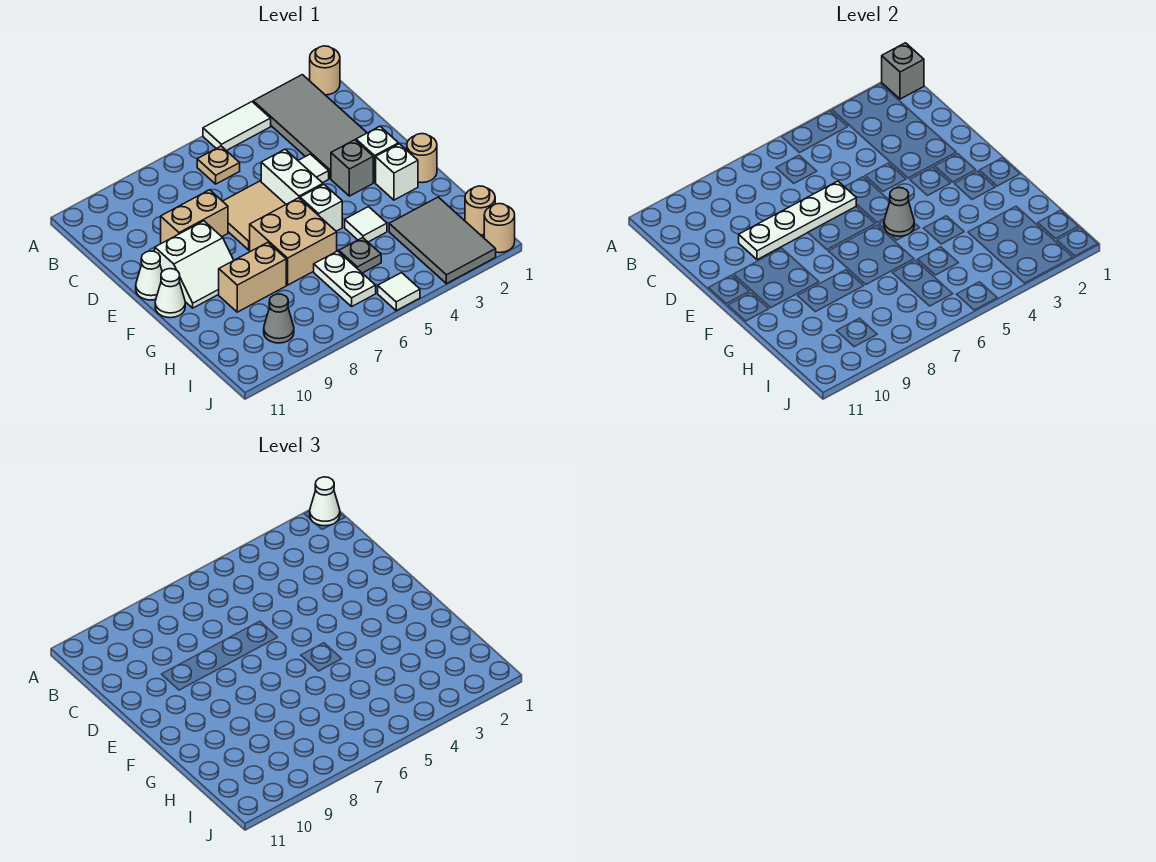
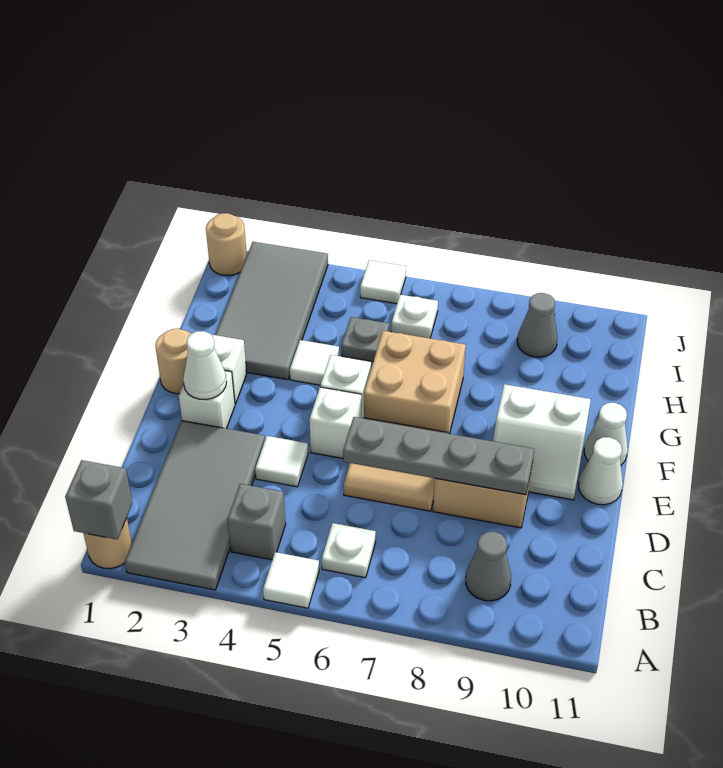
white cone A1 level 3 -> white cone E2 level 2
white tile A4:A5 level 1 -> white tile A5 level 1
tan plate B6 level 1 -> white plate B6 level 1
white brick D5:E5 level 1 -> white brick E5 level 1
white plate D6:D9 level 2 -> grey plate D6:D9 level 2
grey brick E3 level 1 -> grey brick B4 level 1
white slope E9:F10 level 1 top E -> white slope E9:F10 level 1 top F
grey cone F5 level 2 -> grey cone B9 level 1
tan brick G8:G9 level 1 -> none
grey tile H2:J3 level 1 -> grey tile G2:J3 level 1
white plate H6:I6 level 1 -> white plate I6 level 1
tan round brick I1 level 1 -> none

